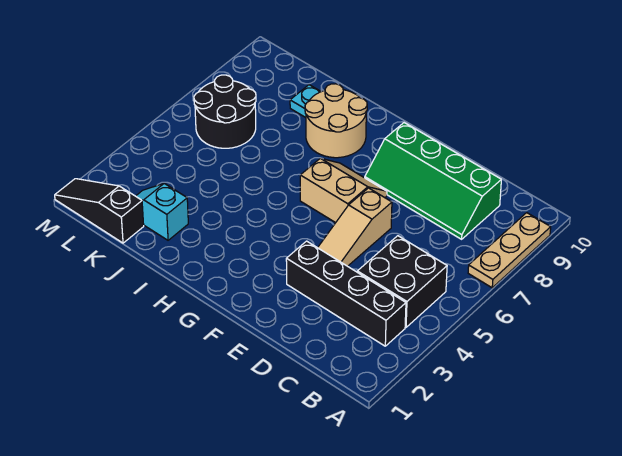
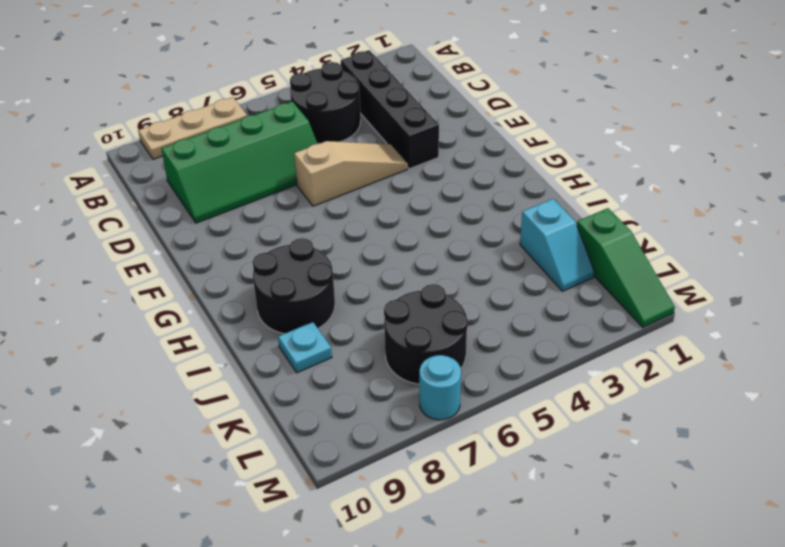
black brick B4:C5 level 1 -> black round brick B4:C5 level 1
green slope C8:F9 level 1 top 9 -> green slope C6:D9 level 1 top C
tan slope F6:G7 level 1 top 6 -> none
tan round brick H8:I9 level 1 -> black round brick H8:I9 level 1
black slope K1:M1 level 1 top K -> green slope K1:M1 level 1 top K
none -> cyan round brick M7 level 1

